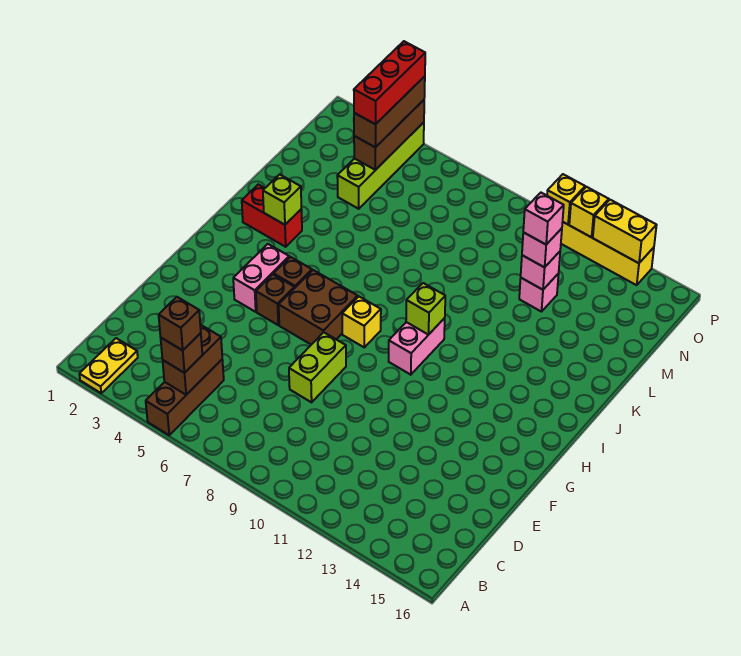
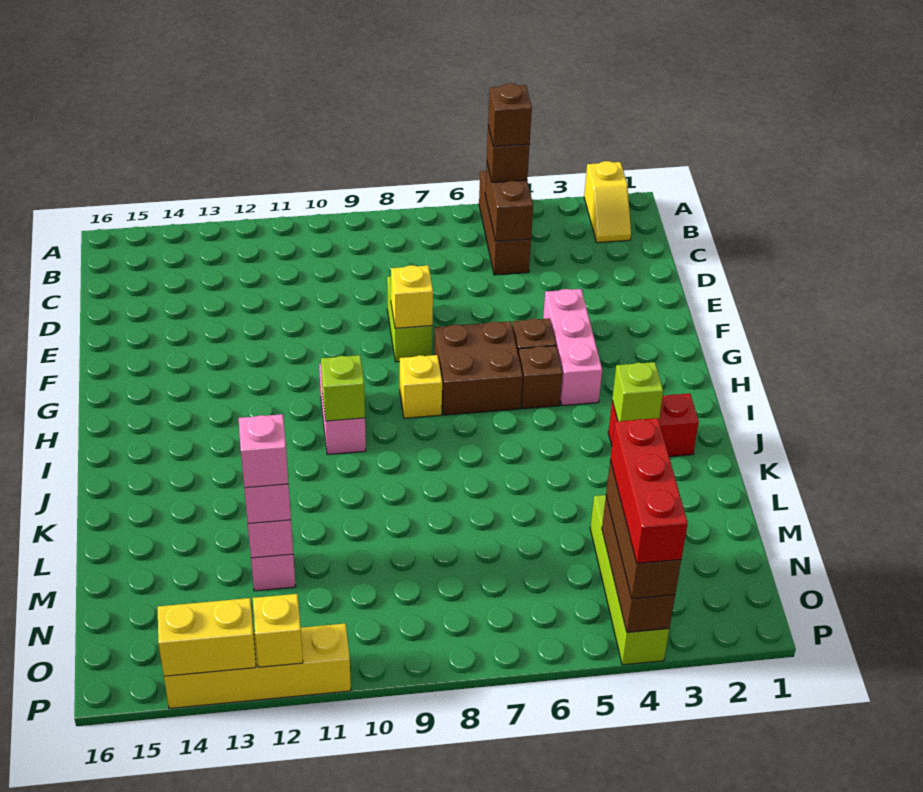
yellow plate A2:B2 level 1 -> yellow slope A2:B2 level 1 top A
pink brick G4:H4 level 1 -> pink brick F4:H4 level 1
yellow brick P11 level 2 -> yellow brick F8 level 2

